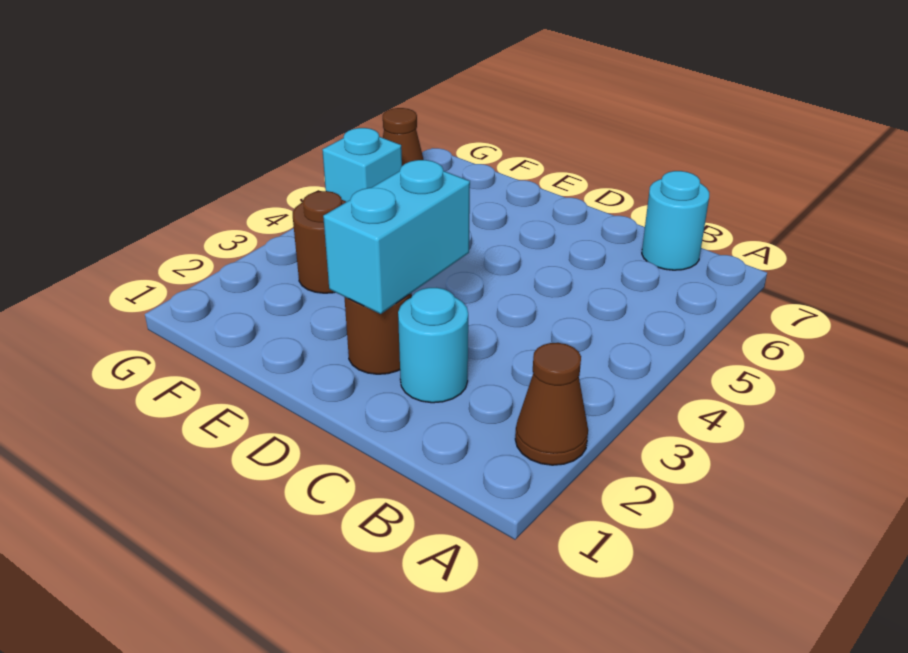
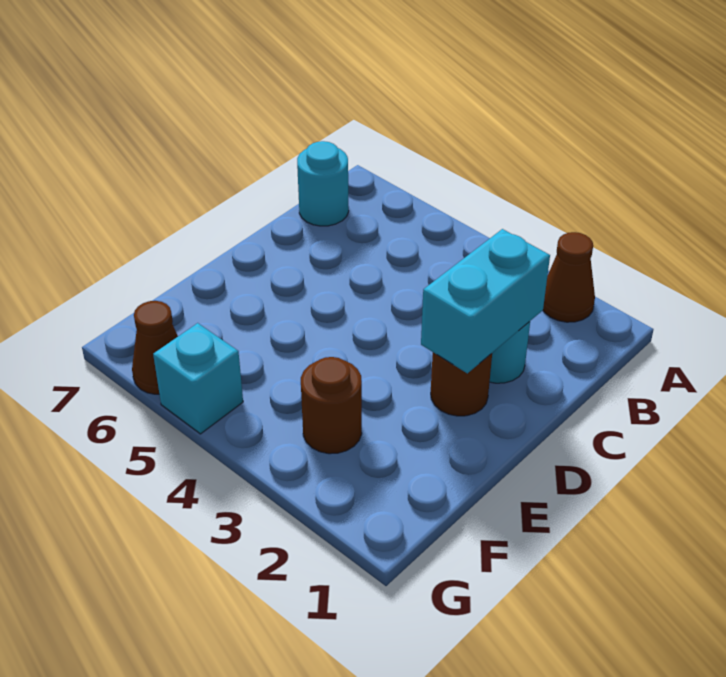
cyan brick D2:D3 level 2 -> cyan brick C2:D2 level 2

